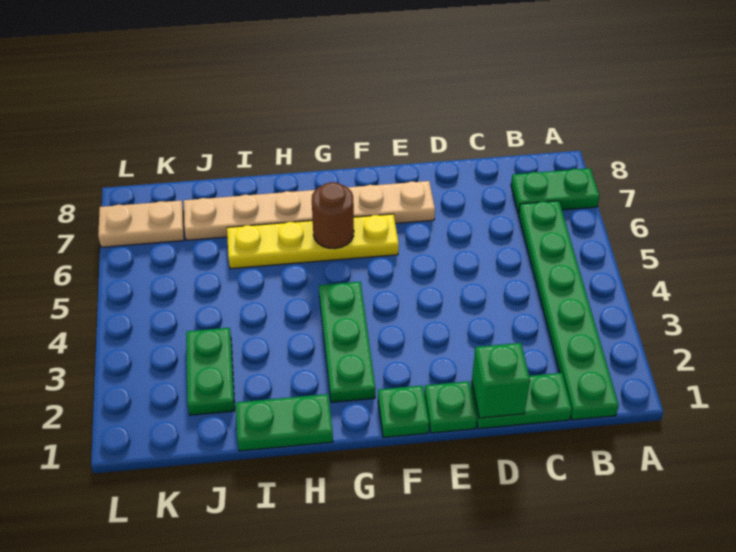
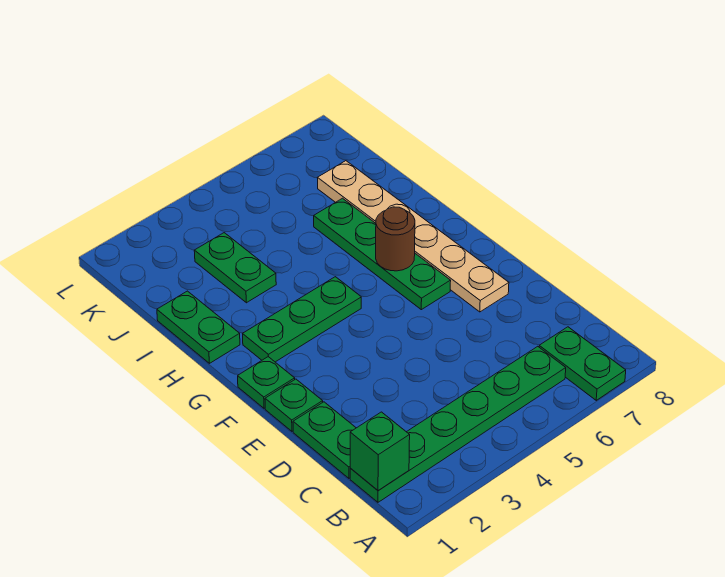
green brick D1 level 2 -> green brick B1 level 2
yellow plate F6:I6 level 1 -> green plate F6:I6 level 1
green plate J2:J3 level 1 -> green plate I3:J3 level 1
tan plate K7:L7 level 1 -> none

